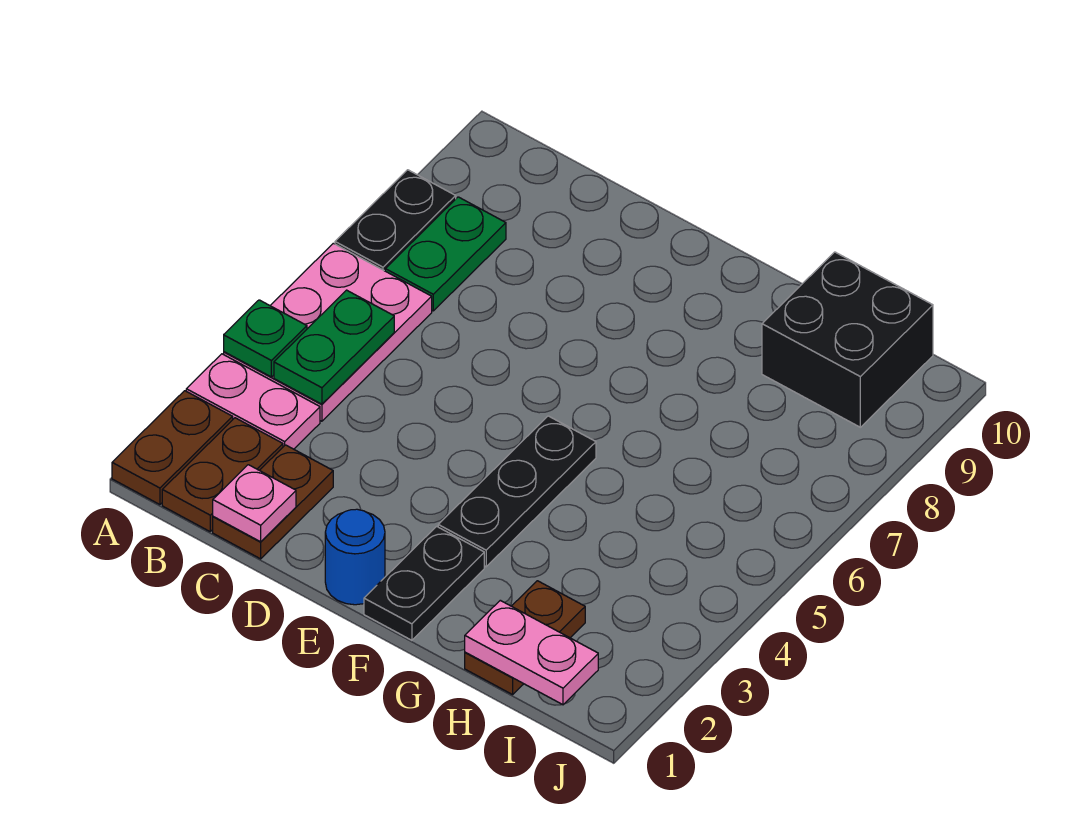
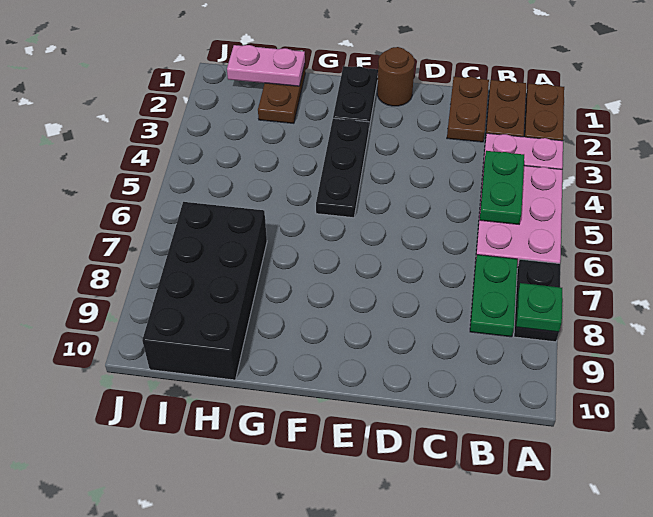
green plate A4 level 2 -> green plate A8 level 2
pink plate C1 level 2 -> none
blue round brick E1 level 1 -> brown round brick E1 level 1
black brick H9:I10 level 1 -> black brick H7:I10 level 1

